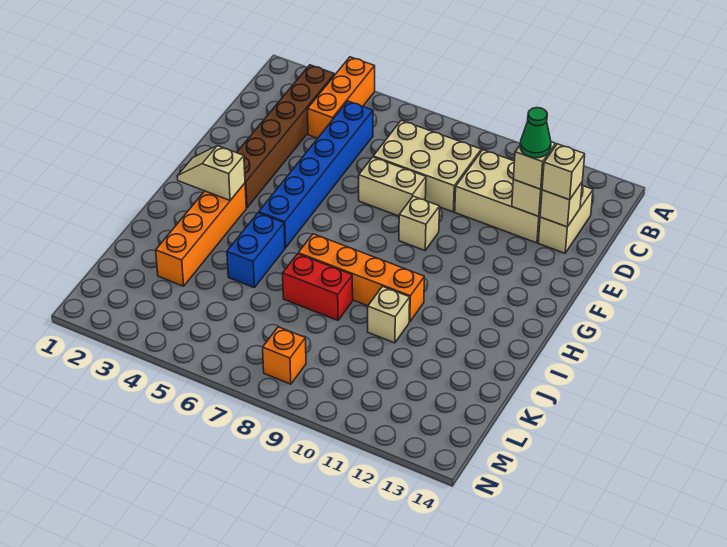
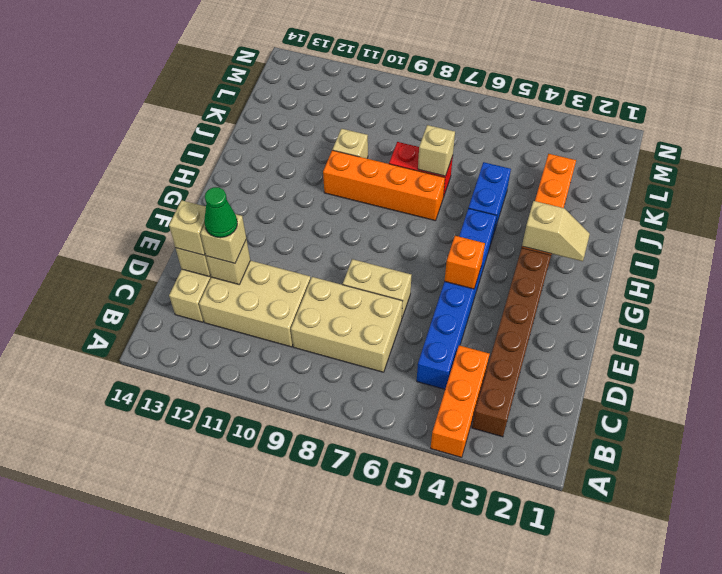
tan brick F9 level 1 -> tan brick J7 level 2
orange brick M8 level 1 -> orange brick F5 level 2

